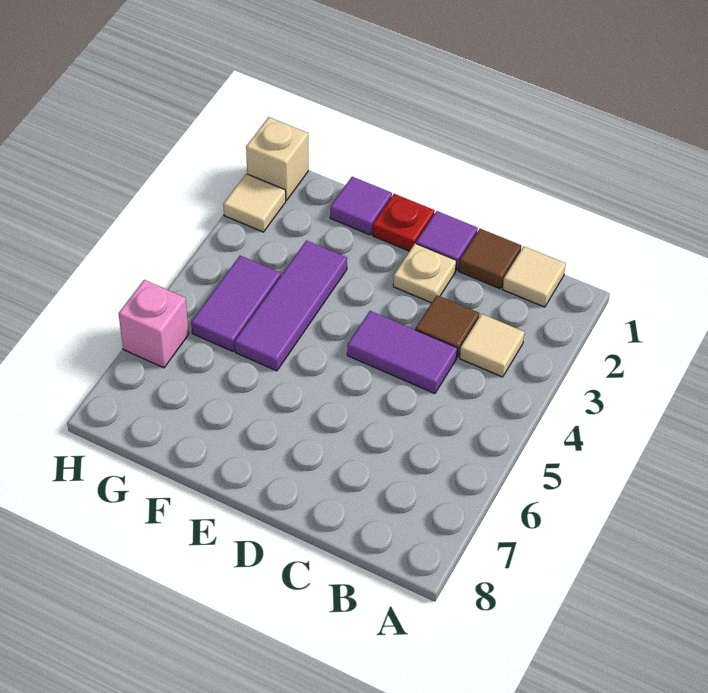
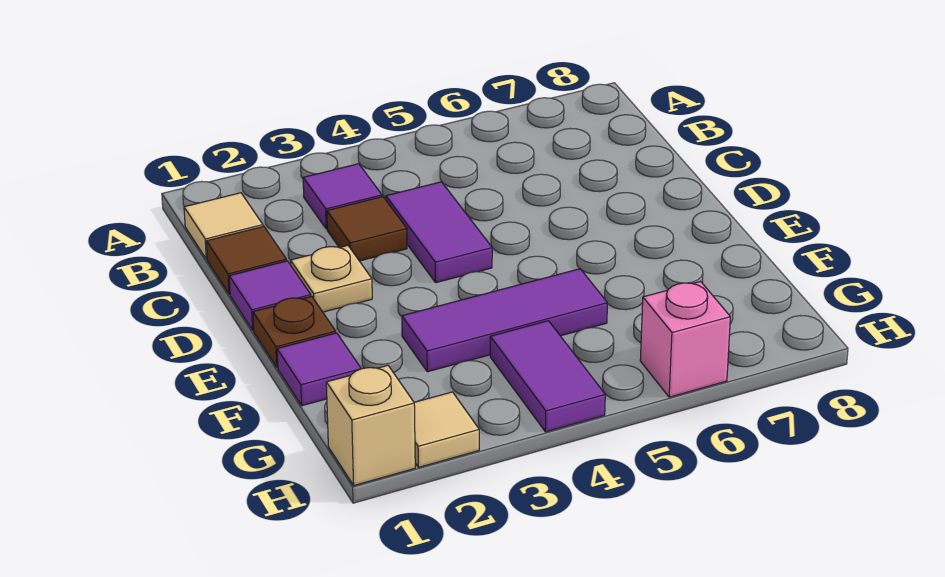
tan tile B3 level 1 -> purple tile B3 level 1
red plate E1 level 1 -> brown plate E1 level 1
purple tile G4:G5 level 1 -> purple tile G4:H4 level 1

